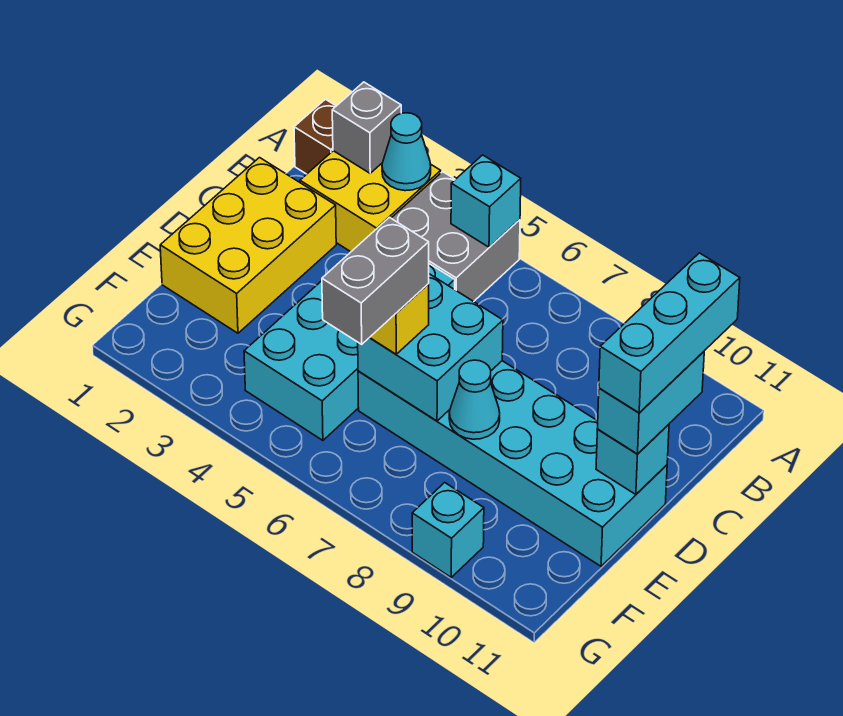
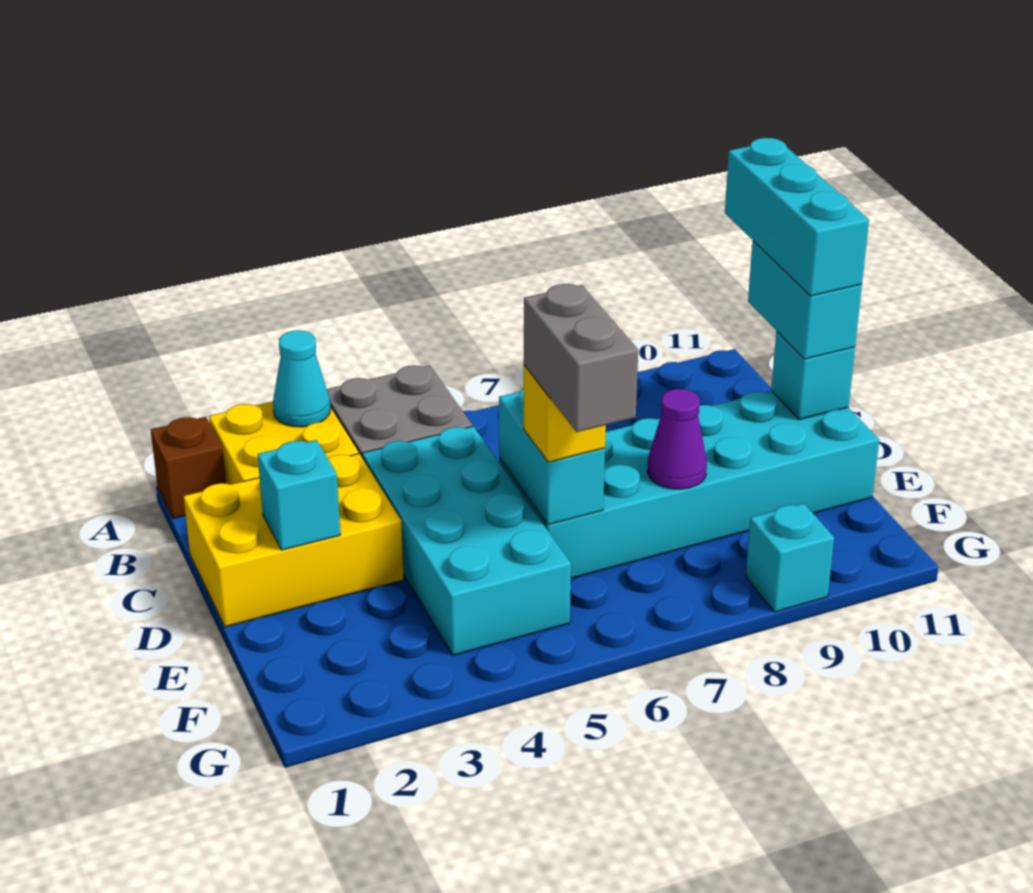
grey brick A2 level 2 -> none
cyan brick A5 level 2 -> cyan brick D2 level 2
yellow brick C1:E2 level 1 -> yellow brick C1:D3 level 1
cyan brick D6:E7 level 2 -> cyan brick D6:E6 level 2
cyan cone E8 level 2 -> purple cone E8 level 2

